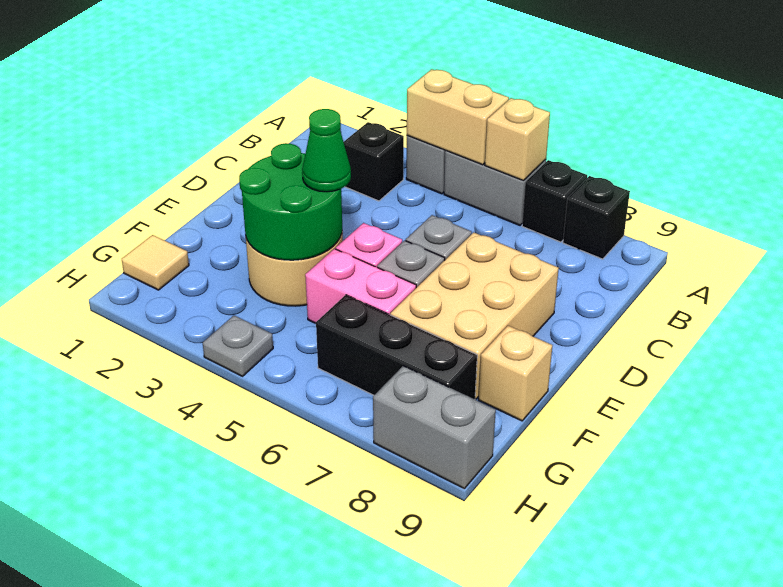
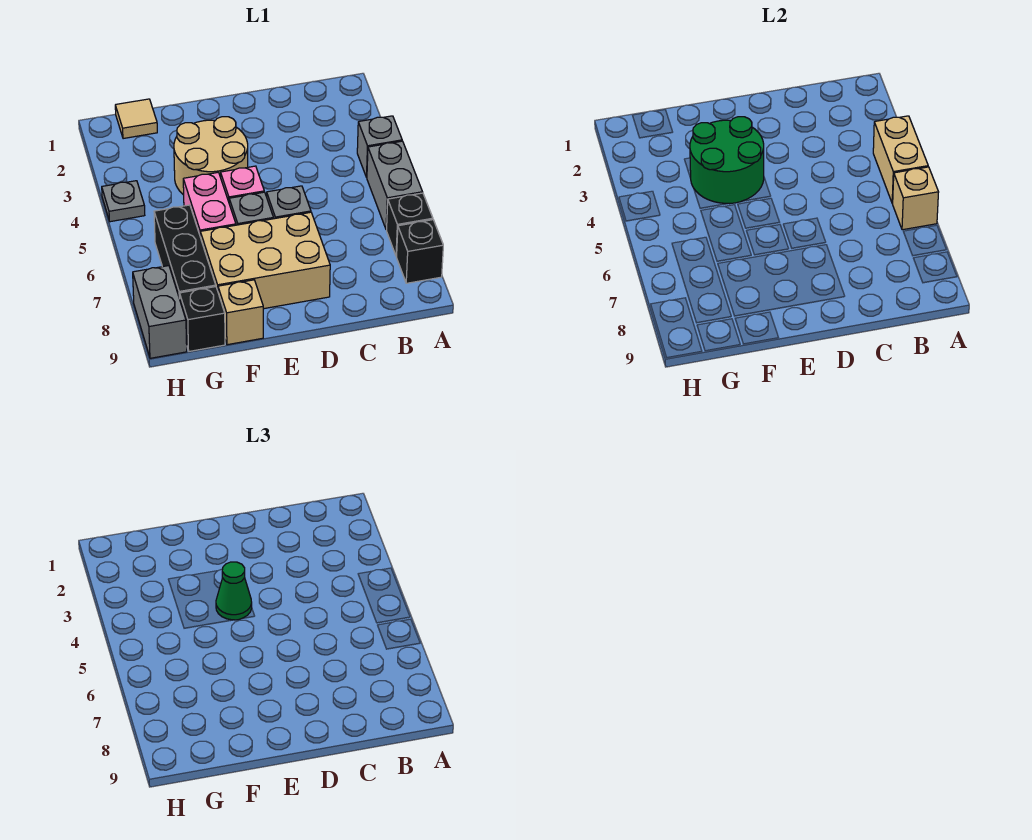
black brick B3 level 1 -> black brick G9 level 1

